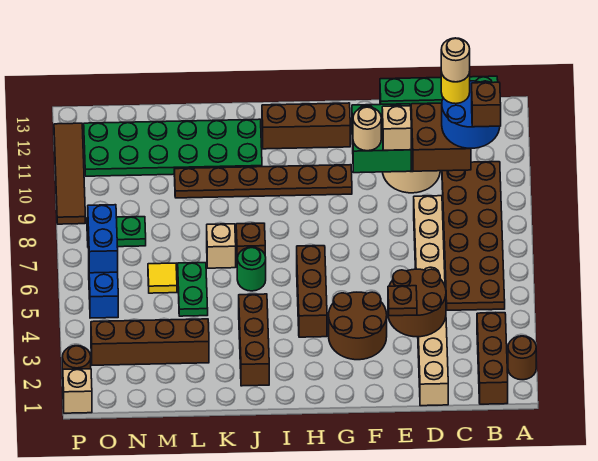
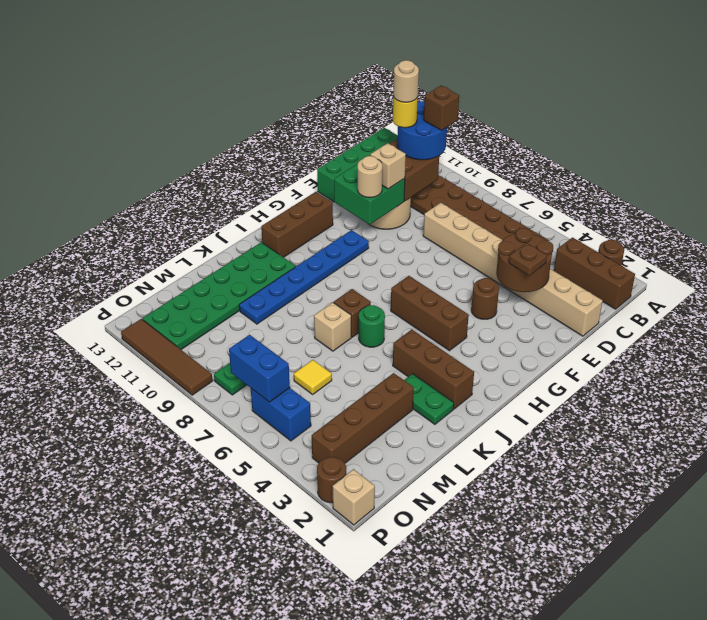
brown round brick F3:G4 level 1 -> brown round brick F4 level 1
brown plate G10:L10 level 1 -> blue plate G10:L10 level 1
green plate L5:L6 level 1 -> green plate K2:K3 level 1

